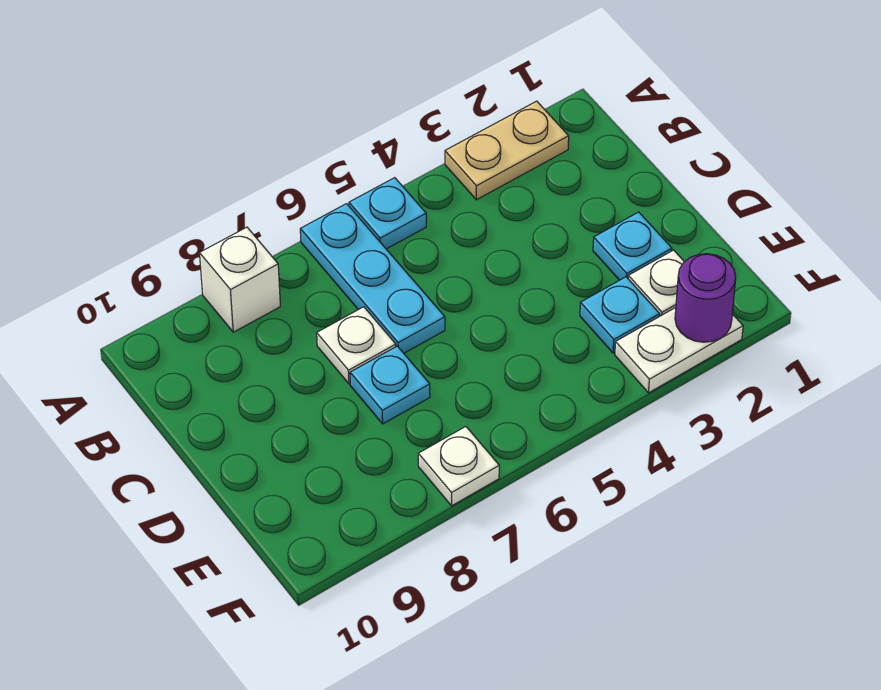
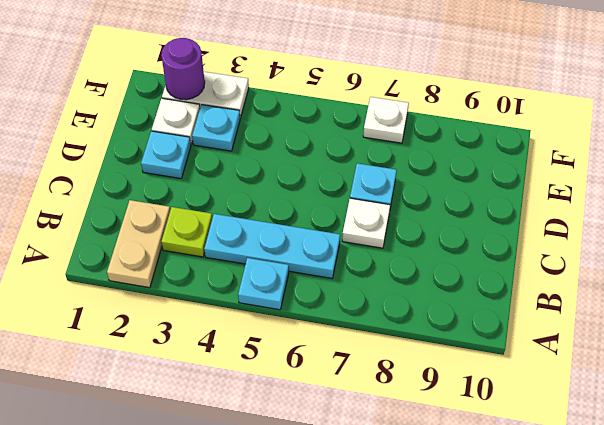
tan plate A2:A3 level 1 -> tan plate A2:B2 level 1
cyan plate A6:C6 level 1 -> cyan plate B4:B6 level 1
white brick A8 level 1 -> none
none -> lime plate B3 level 1

